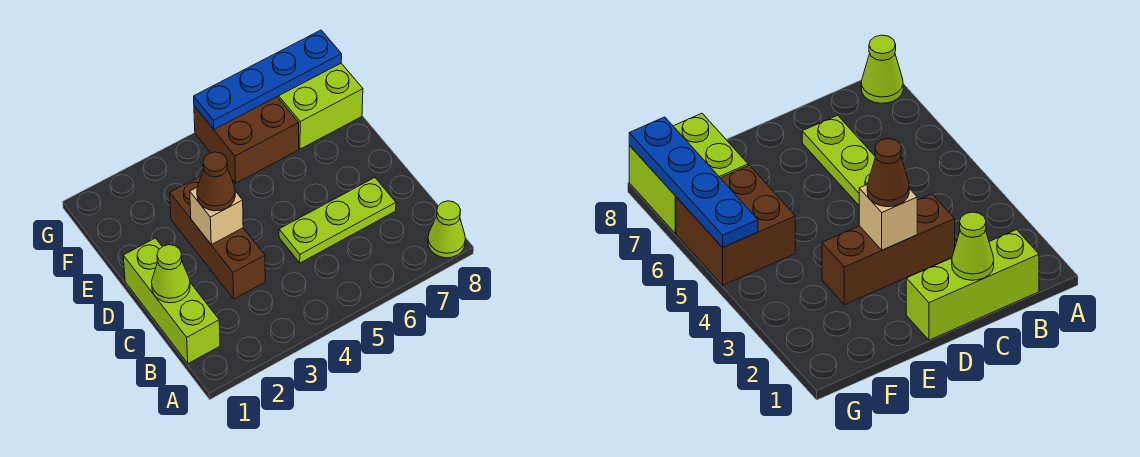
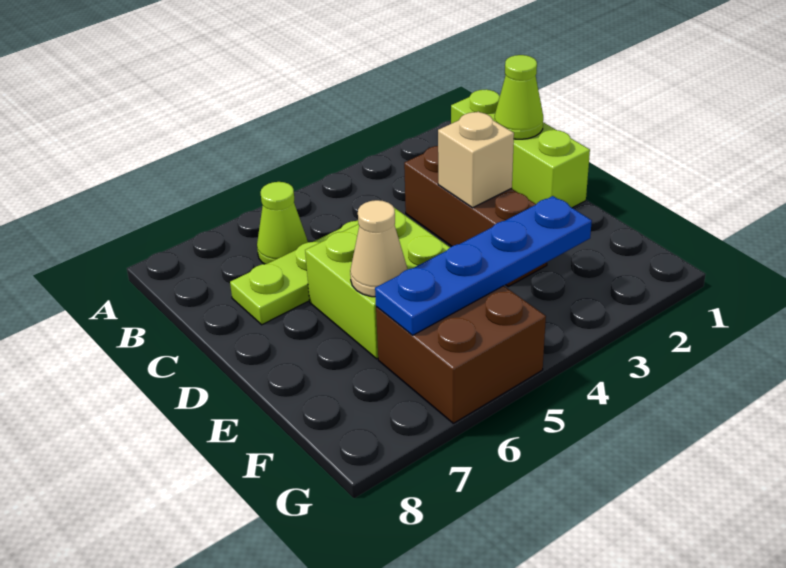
lime cone A8 level 1 -> lime cone B6 level 1
brown cone D3 level 3 -> none
none -> tan cone E6 level 2
lime brick F7:G8 level 1 -> lime brick D5:E6 level 1
blue plate G5:G8 level 2 -> blue plate F3:F6 level 2

